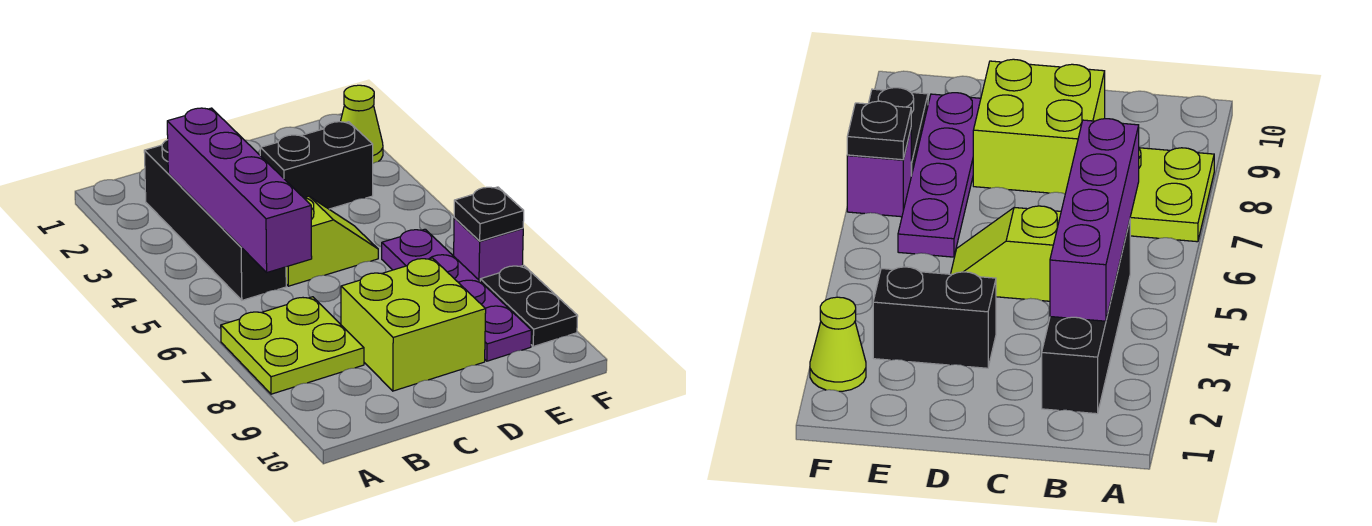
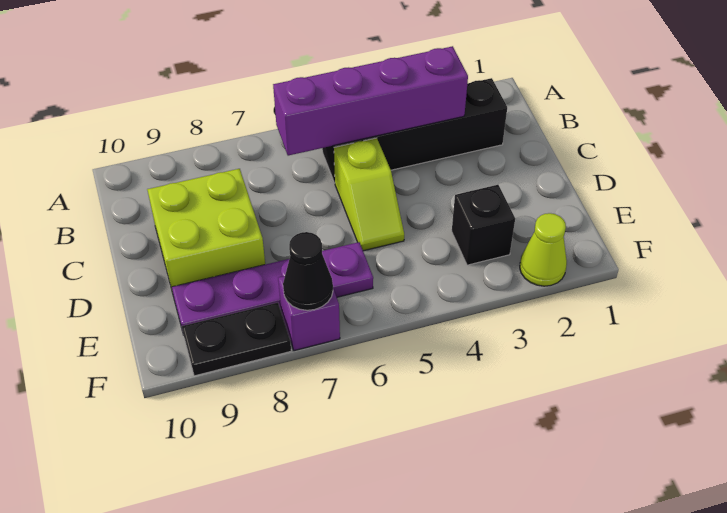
lime plate A7:B8 level 1 -> none
black brick D3:E3 level 1 -> black brick E3 level 1
black plate F7 level 2 -> black cone F7 level 2

